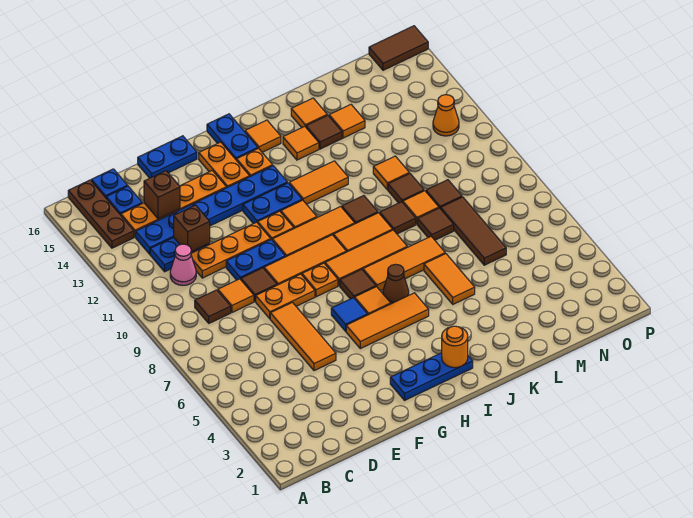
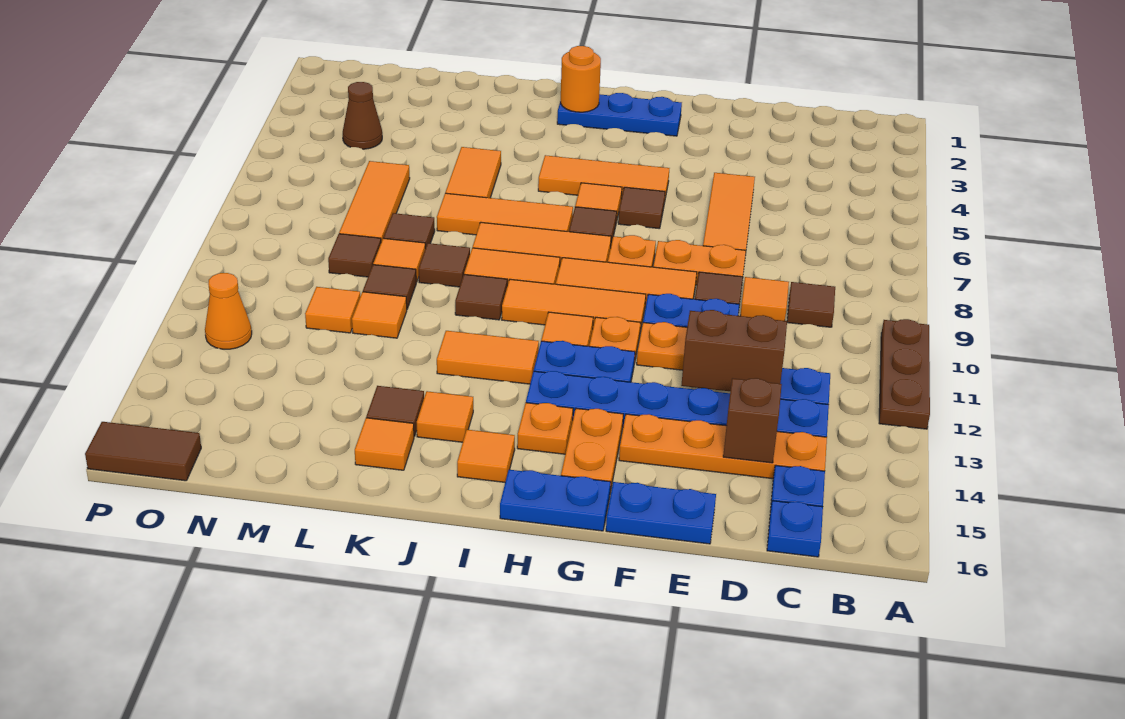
brown plate B14:B16 level 1 -> brown plate A10:A12 level 1
pink cone C11 level 1 -> none
brown brick D12 level 2 -> brown brick D12:E12 level 2
blue tile G6 level 1 -> brown tile G6 level 1
blue plate H15:H16 level 1 -> blue plate G16:H16 level 1
brown cone I6 level 1 -> brown cone N4 level 1
orange tile L14 level 1 -> orange tile M11 level 1
brown tile M6:M8 level 1 -> orange tile M6:M8 level 1

